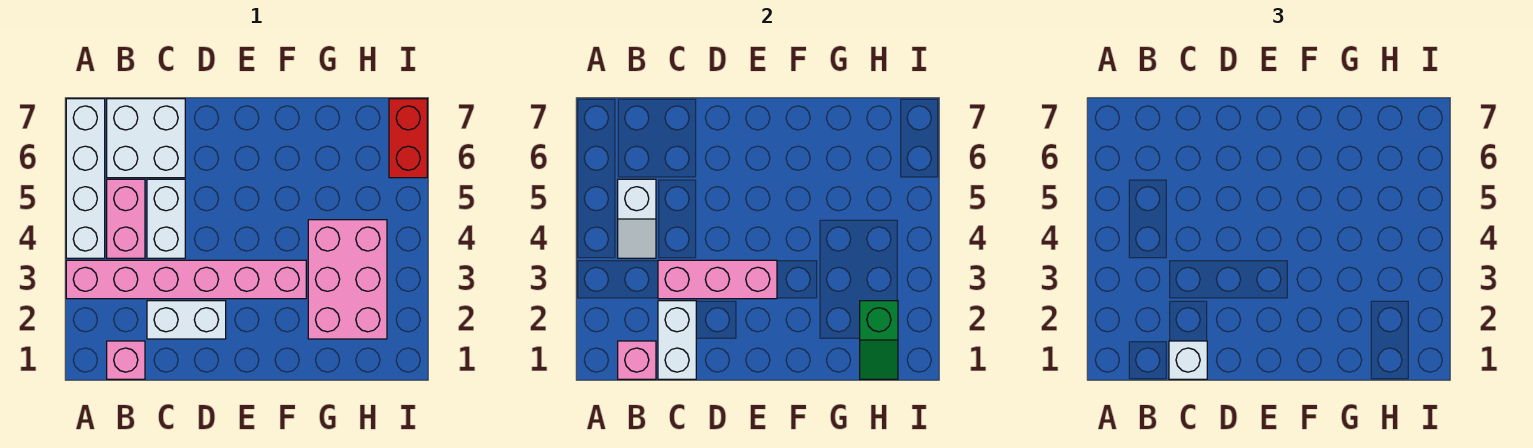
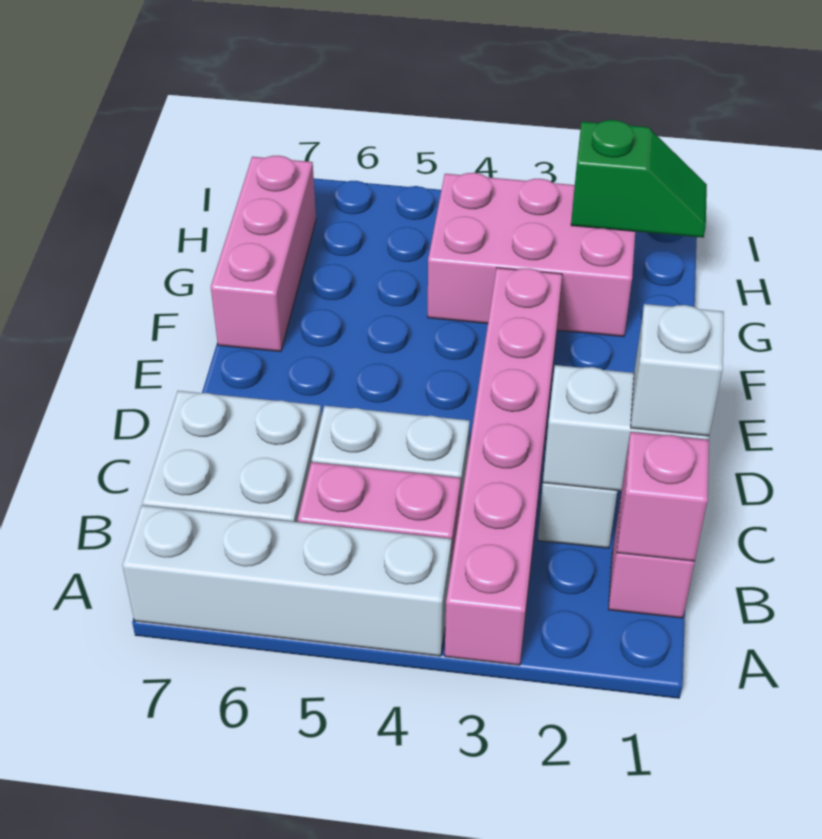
white slope B4:B5 level 2 top 5 -> none
pink brick C3:E3 level 2 -> pink brick F7:H7 level 1
red brick I6:I7 level 1 -> none

